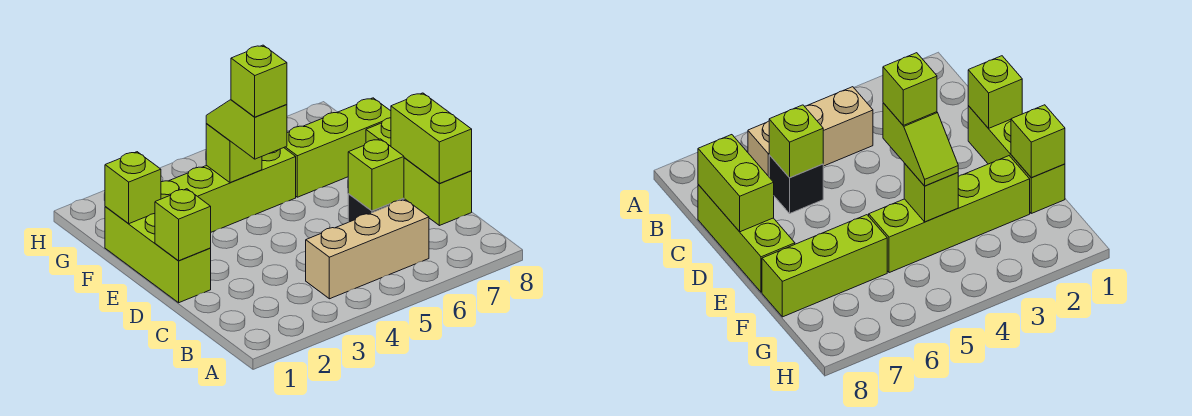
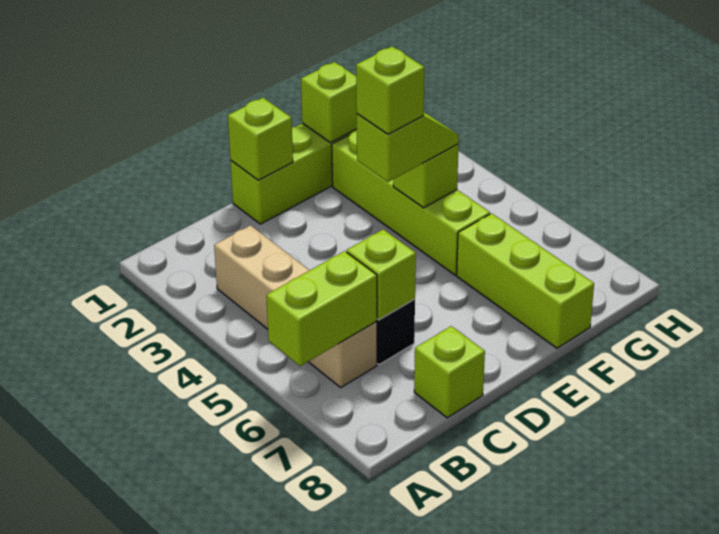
tan brick B4:B6 level 1 -> tan brick B3:B6 level 1
lime brick C8:E8 level 1 -> lime brick C8 level 1
lime brick C8:D8 level 2 -> lime brick A6:B6 level 2

